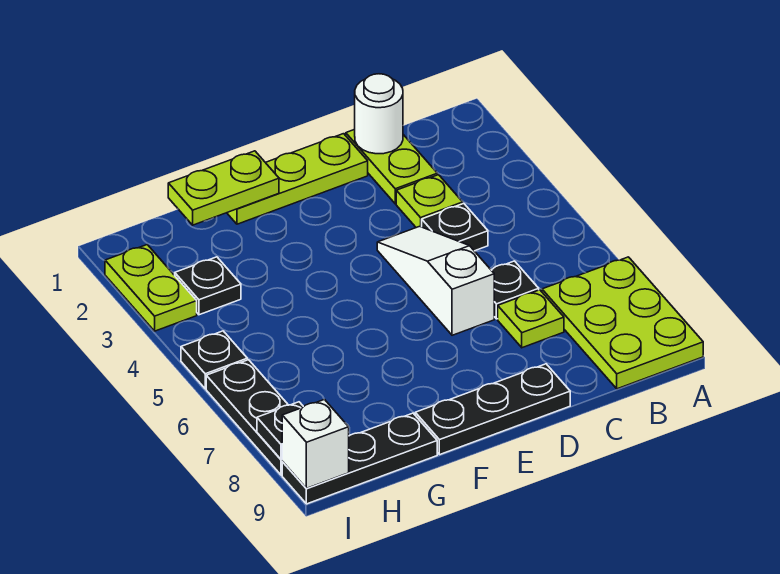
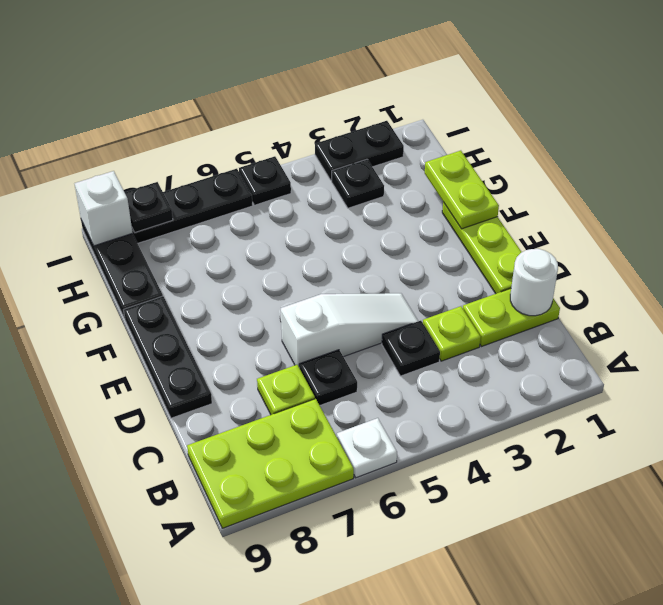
none -> white plate A6 level 1
lime plate I2:I3 level 1 -> black plate I2:I3 level 1

